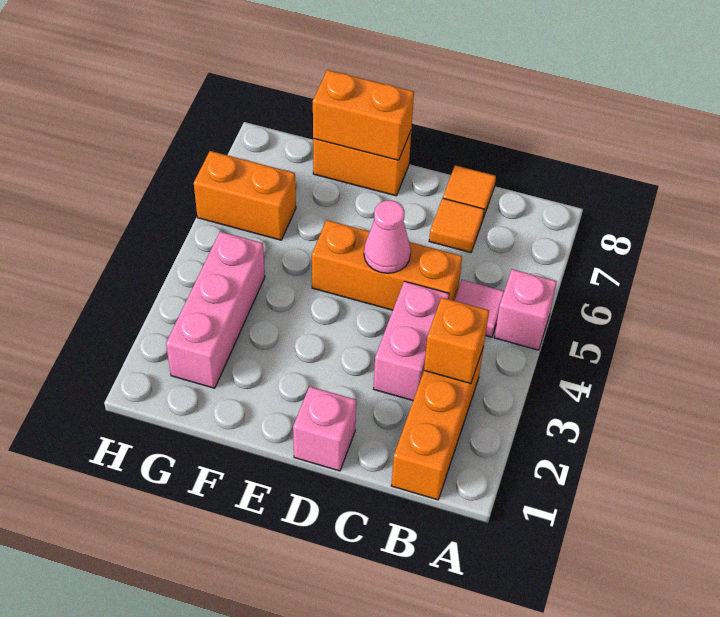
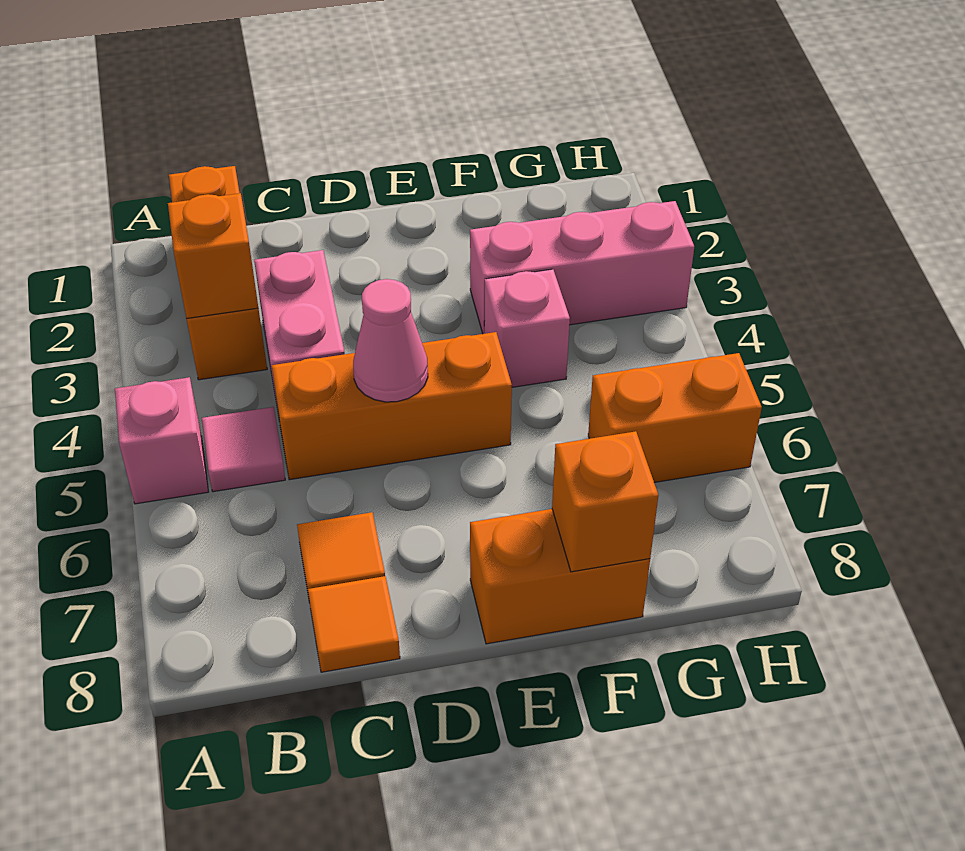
pink brick D1 level 1 -> pink brick F4 level 1
orange brick E8:F8 level 2 -> orange brick F8 level 2
pink brick G2:G4 level 1 -> pink brick F3:H3 level 1

